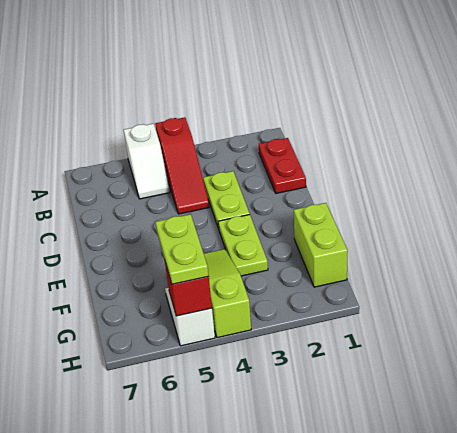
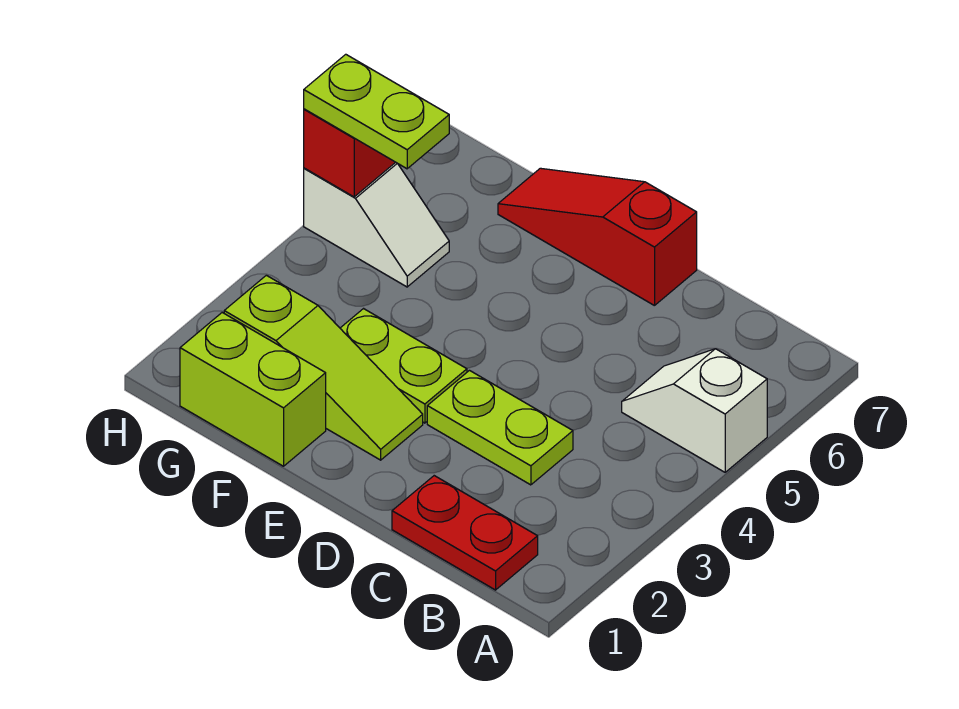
red slope A4:C4 level 1 top A -> red slope D7:F7 level 1 top D
lime slope F4:H4 level 1 top H -> lime slope E2:G2 level 1 top G

